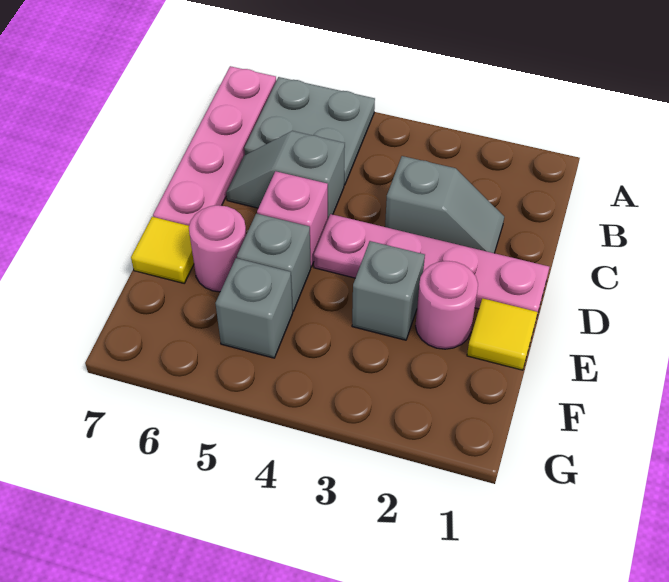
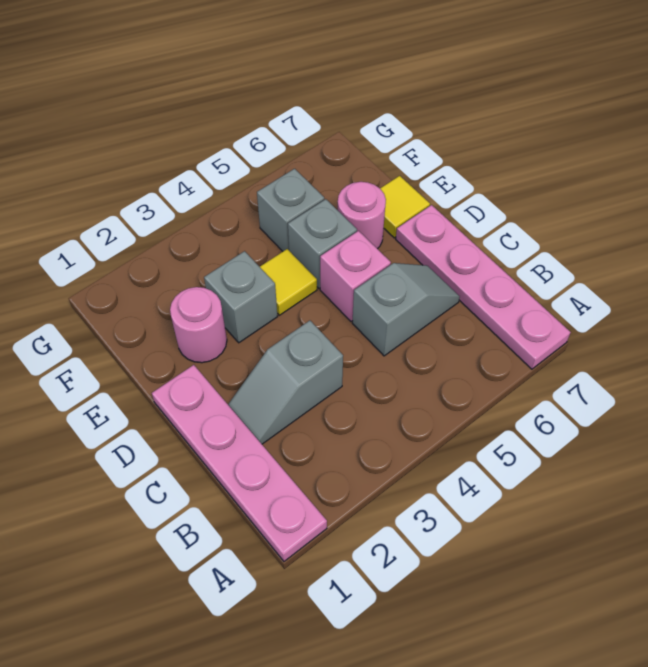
grey plate A5:B6 level 1 -> none
pink plate D1:D4 level 1 -> pink plate A1:D1 level 1
yellow tile E1 level 1 -> yellow tile E4 level 1

